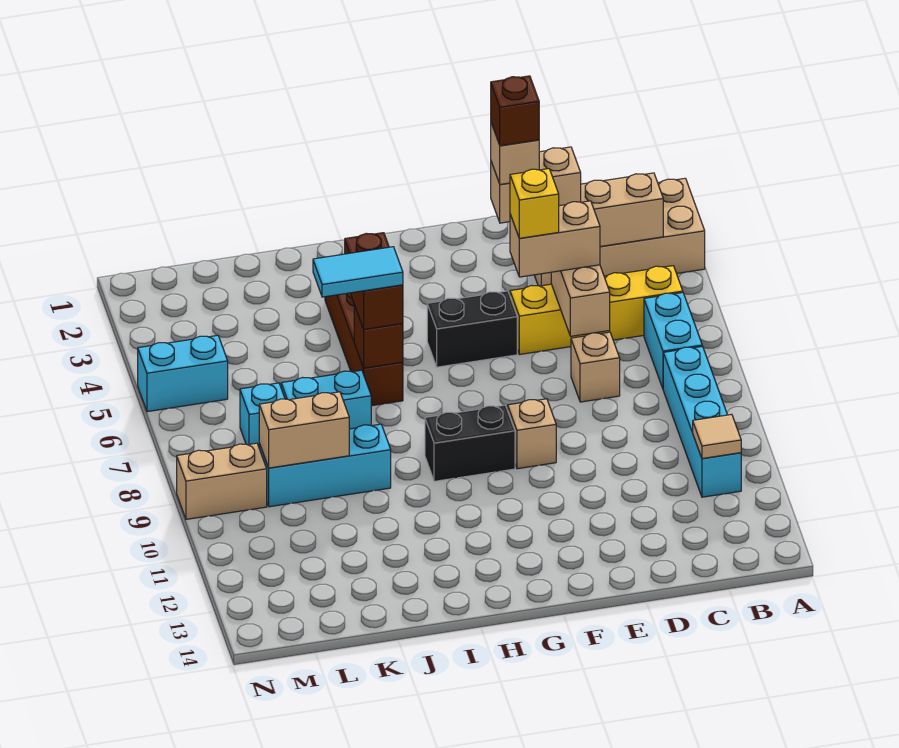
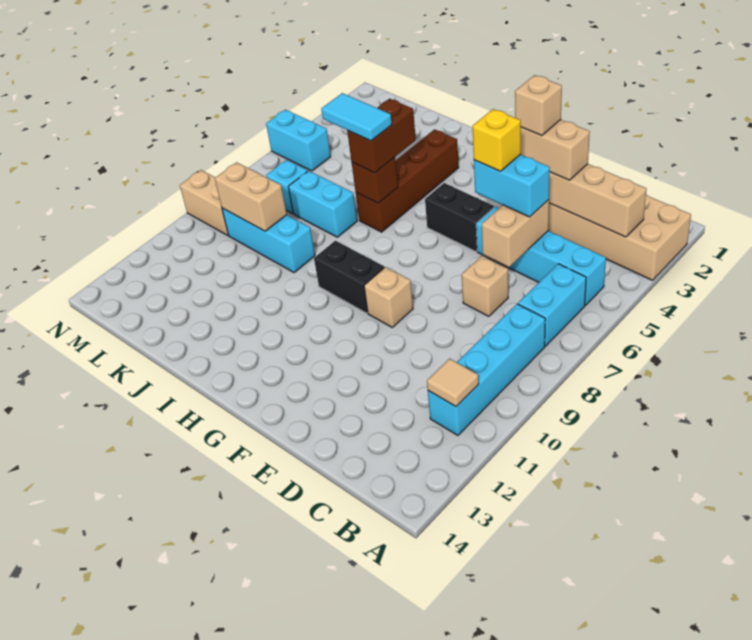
yellow brick B5:E5 level 1 -> cyan brick B5:E5 level 1
tan brick D5:E5 level 3 -> cyan brick D5:E5 level 3
brown brick E3 level 5 -> none

